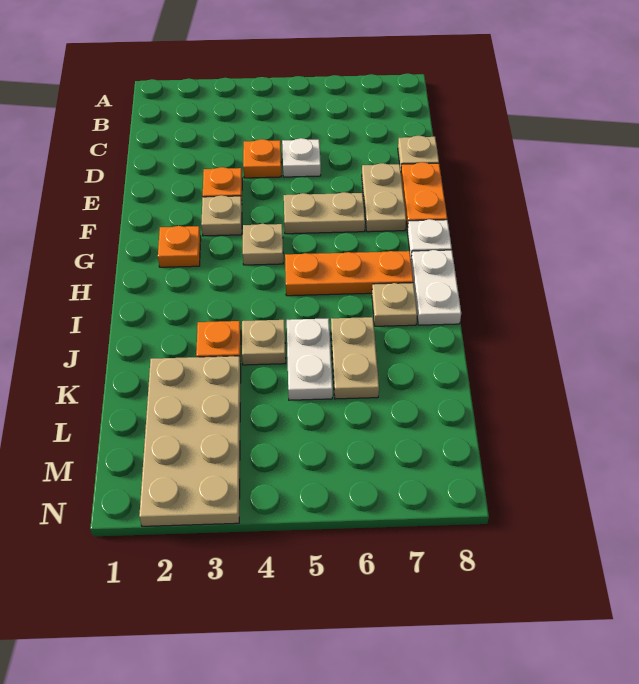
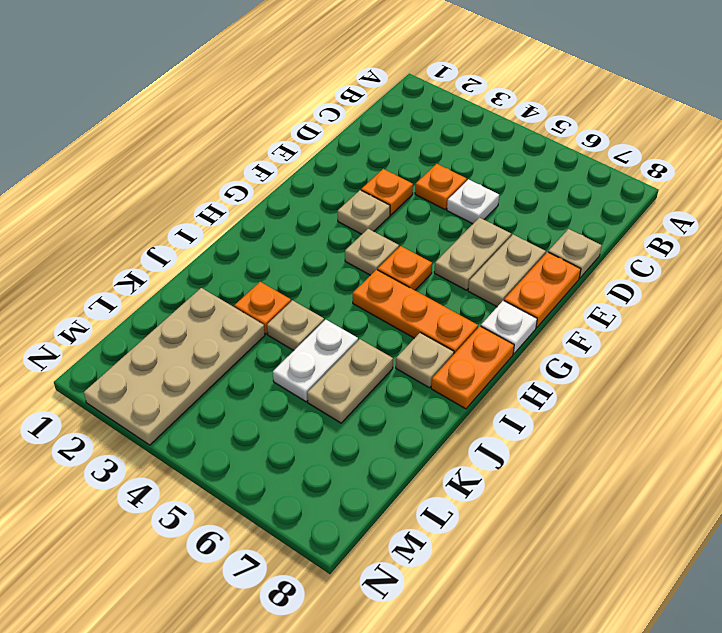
tan plate F5:F6 level 1 -> tan plate E6:F6 level 1
orange plate G2 level 1 -> orange plate G5 level 1
white plate H8:I8 level 1 -> orange plate H8:I8 level 1

